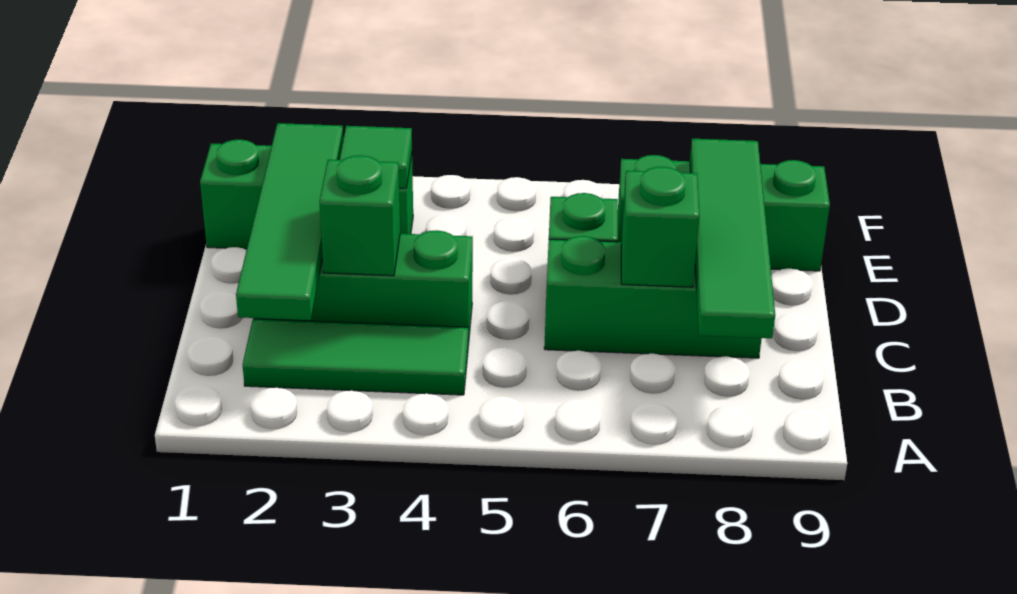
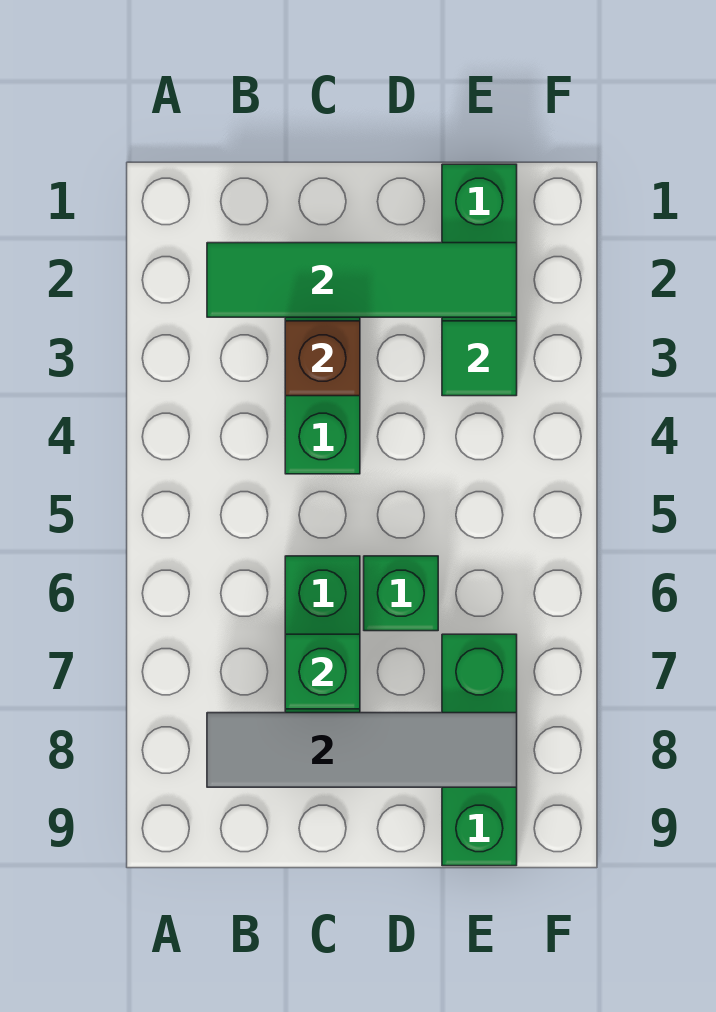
green tile B2:B4 level 1 -> none
green tile B8:E8 level 2 -> grey tile B8:E8 level 2
green brick C3 level 2 -> brown brick C3 level 2

